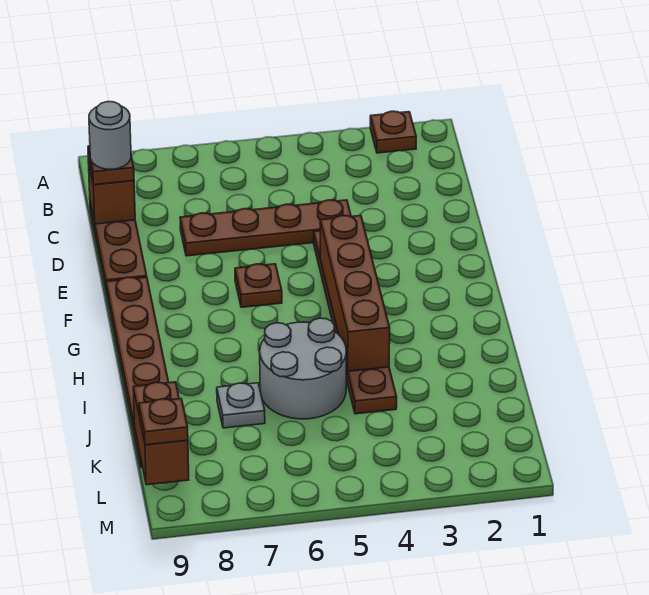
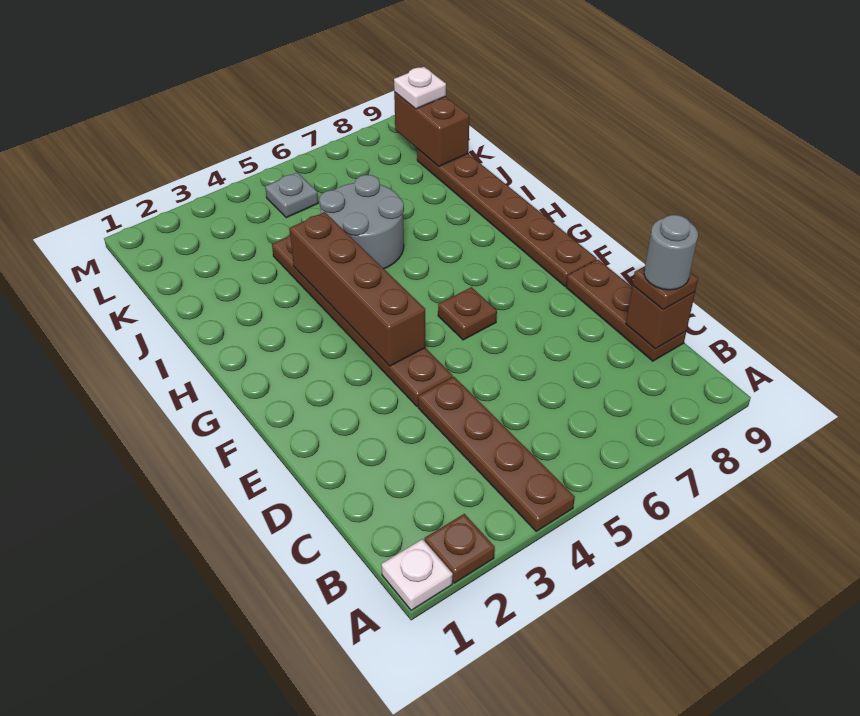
none -> white plate A1 level 1
brown plate D4:D7 level 1 -> brown plate A4:D4 level 1
grey plate J7 level 1 -> grey plate L5 level 1
brown plate L9 level 3 -> white plate L9 level 3

